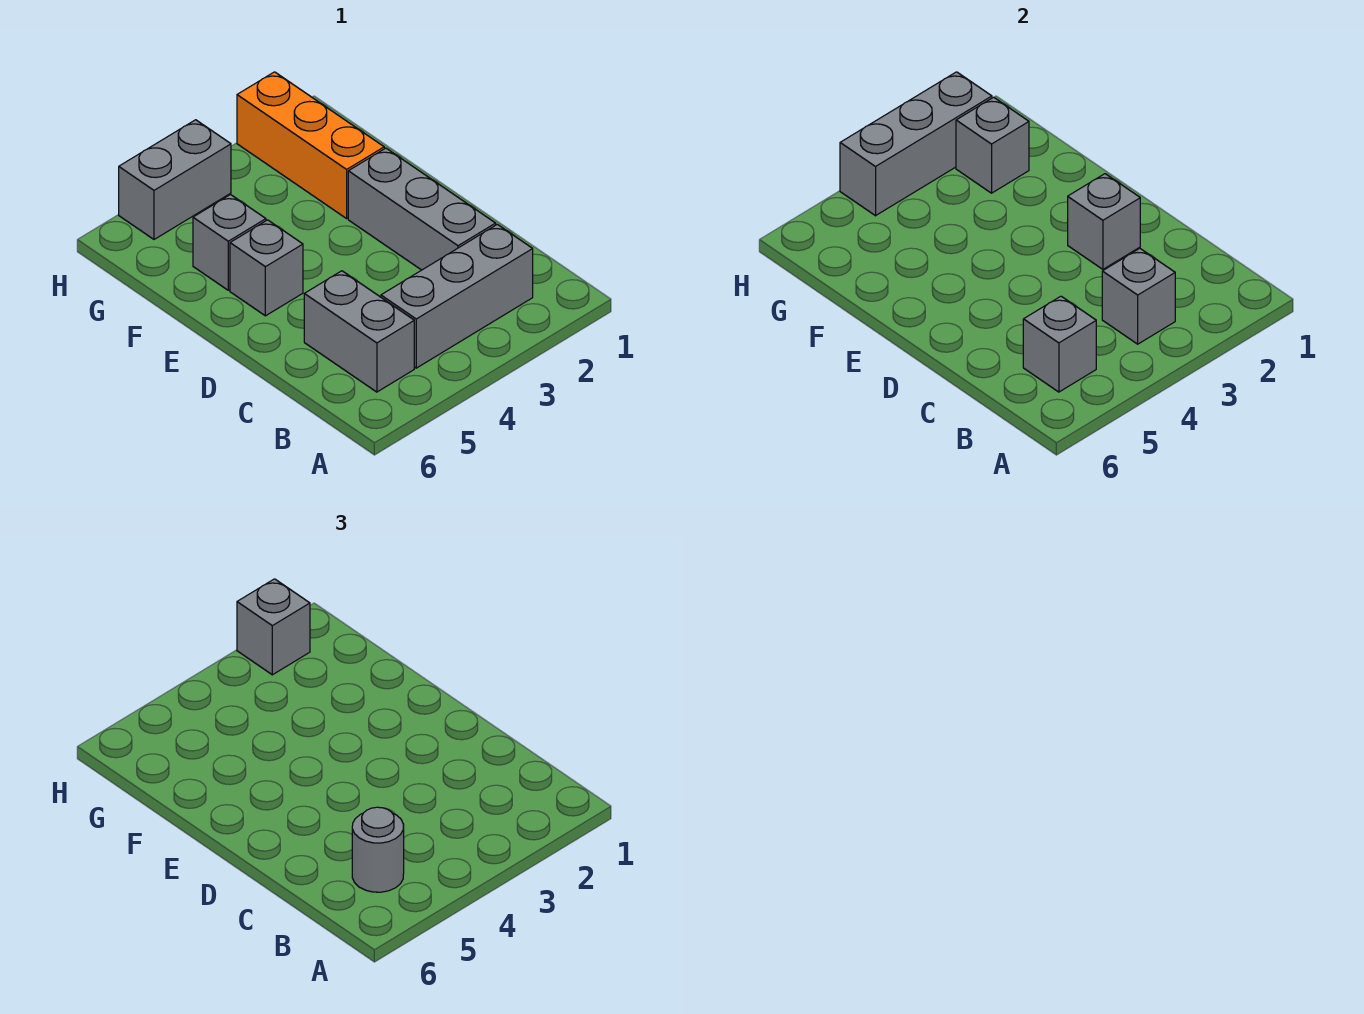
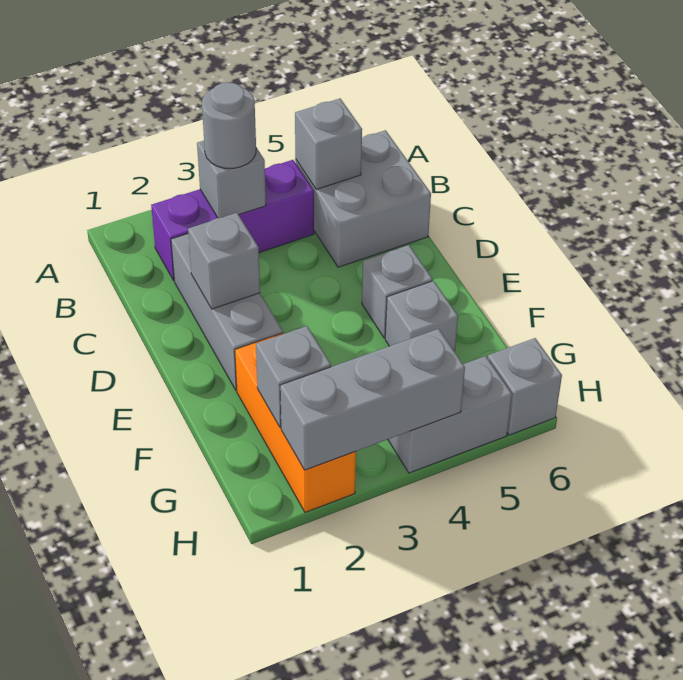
grey brick B2:B4 level 1 -> purple brick B2:B4 level 1
grey brick B5:C5 level 1 -> grey brick B5:C6 level 1
grey round brick B5 level 3 -> grey round brick B3 level 3
grey brick H2 level 3 -> grey brick H6 level 1

